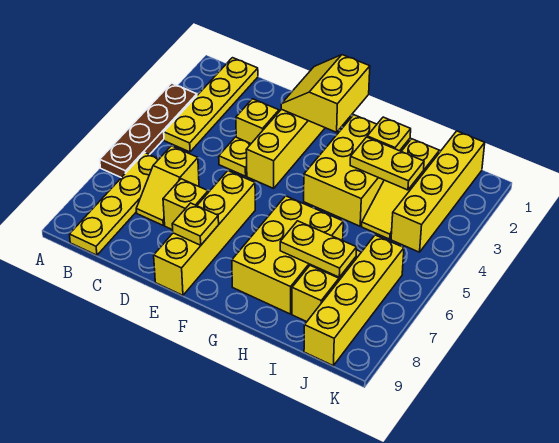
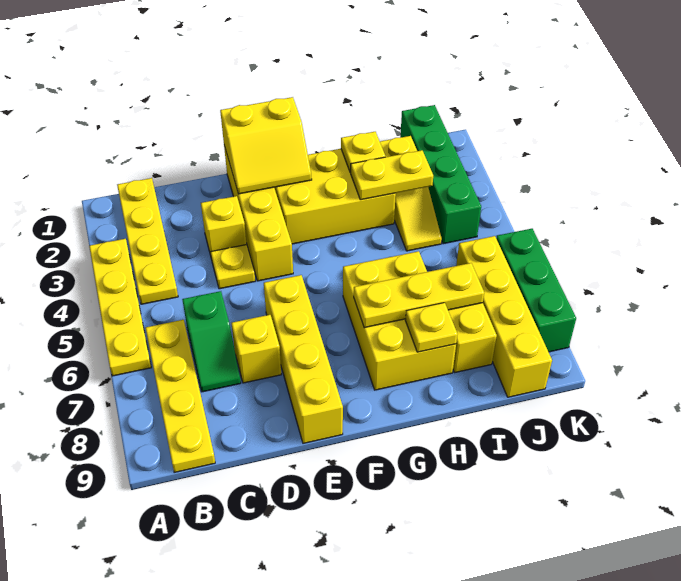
brown plate A3:A6 level 1 -> yellow plate A3:A6 level 1
yellow slope C6:C7 level 1 top 6 -> green slope C6:C7 level 1 top 6
yellow slope E1:F2 level 2 top F -> yellow slope E1:F2 level 2 top 1
yellow plate E8 level 2 -> yellow plate H8 level 2
yellow brick G2:H4 level 1 -> yellow brick F2:H3 level 1
yellow plate H7:I7 level 2 -> yellow plate G7:I7 level 2
yellow brick J1:J4 level 1 -> green brick J1:J4 level 1
none -> green brick K6:K8 level 1

